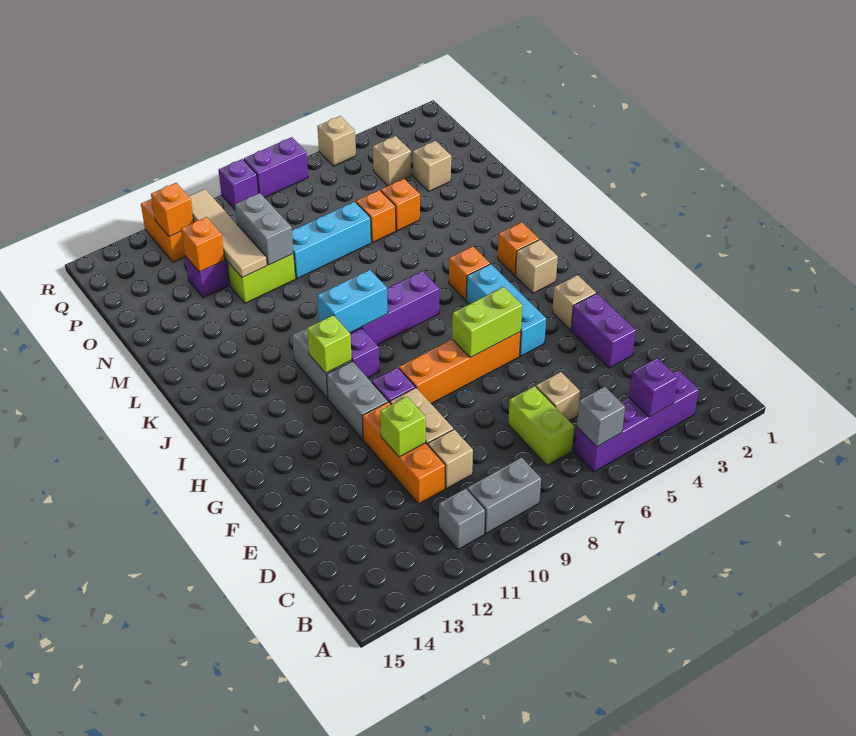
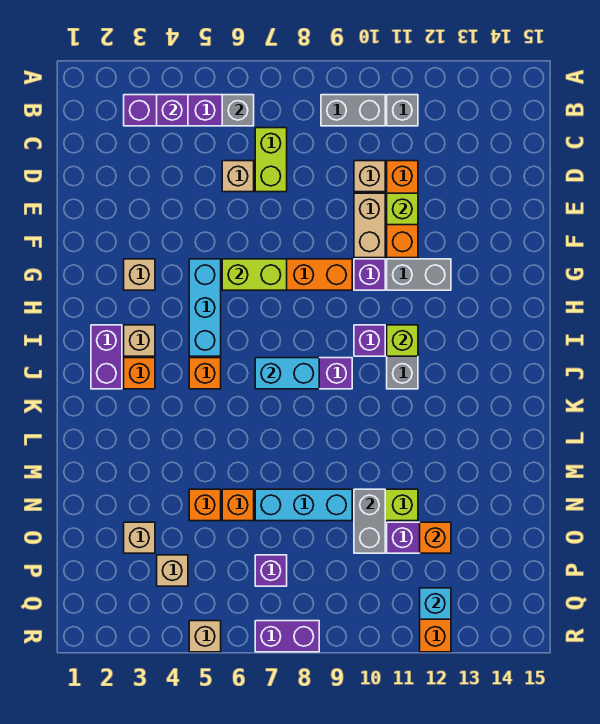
purple brick E3:F3 level 1 -> purple brick I2:J2 level 1
grey brick G11:H11 level 1 -> grey brick G11:G12 level 1
cyan brick J9:J10 level 2 -> cyan brick J7:J8 level 2
tan tile N11:Q11 level 2 -> none
orange brick Q12 level 2 -> cyan brick Q12 level 2
purple brick R9 level 1 -> purple brick P7 level 1

